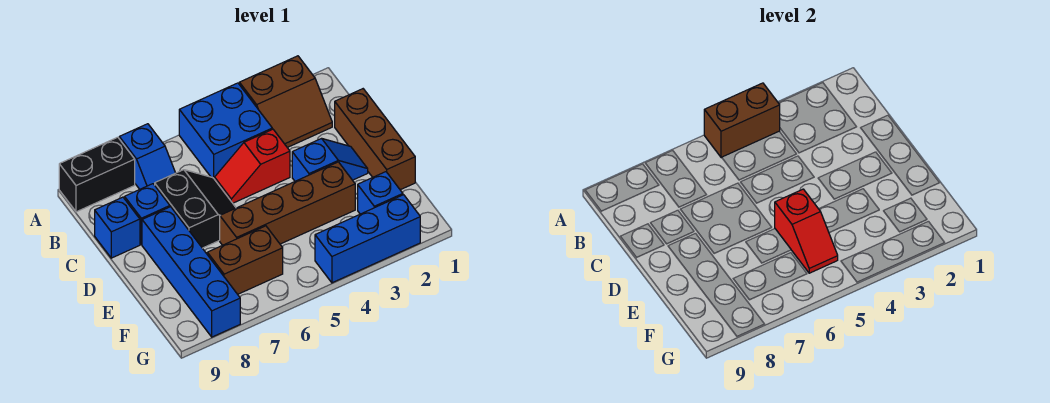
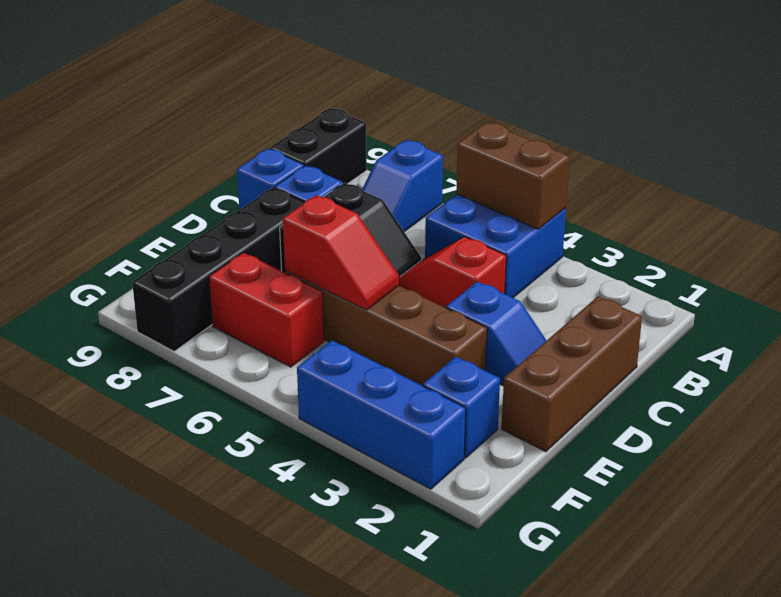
brown slope A2:B3 level 1 top A -> none
black brick A8:A9 level 1 -> black brick A9:B9 level 1
blue brick D8:G8 level 1 -> black brick D8:G8 level 1
red slope E5:F5 level 2 top E -> red slope E5:E6 level 2 top 6
brown brick F6:F7 level 1 -> red brick F6:F7 level 1

